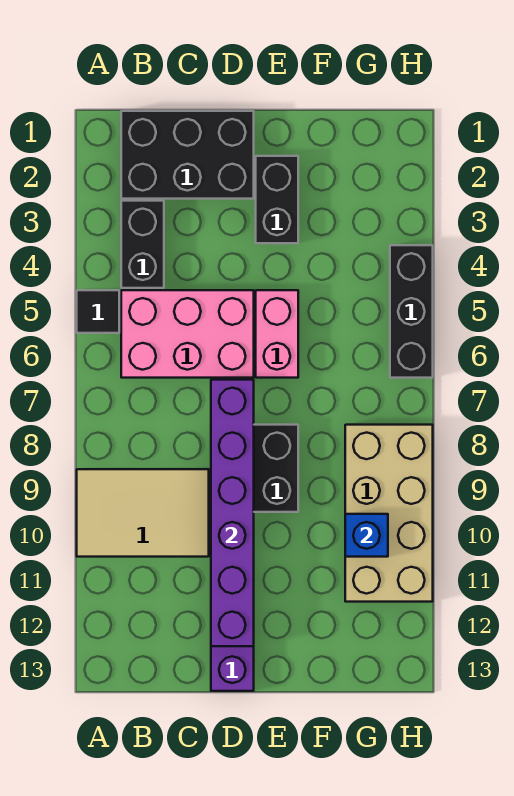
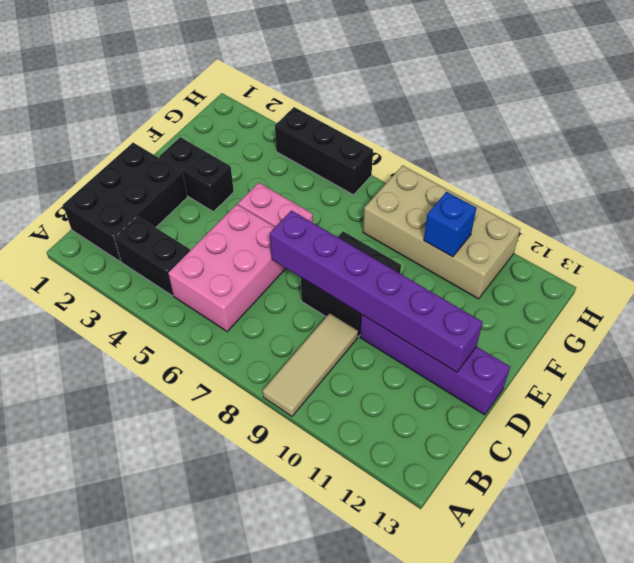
black tile A5 level 1 -> none
tan tile A9:C10 level 1 -> tan tile A9:C9 level 1

